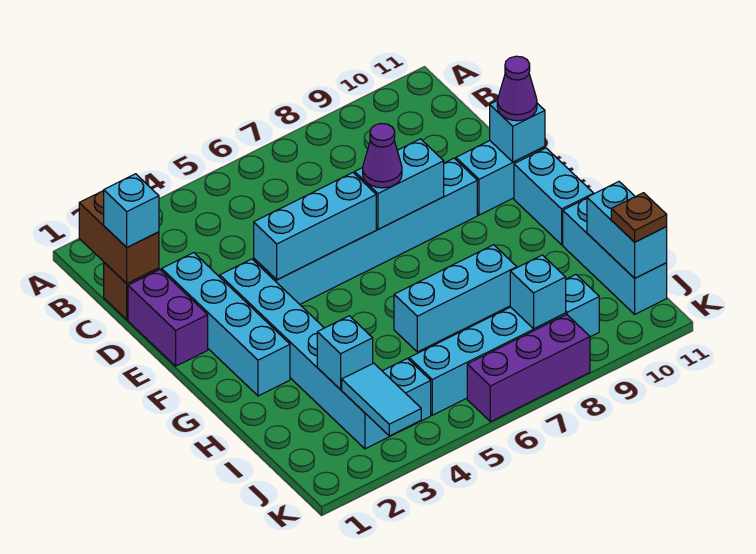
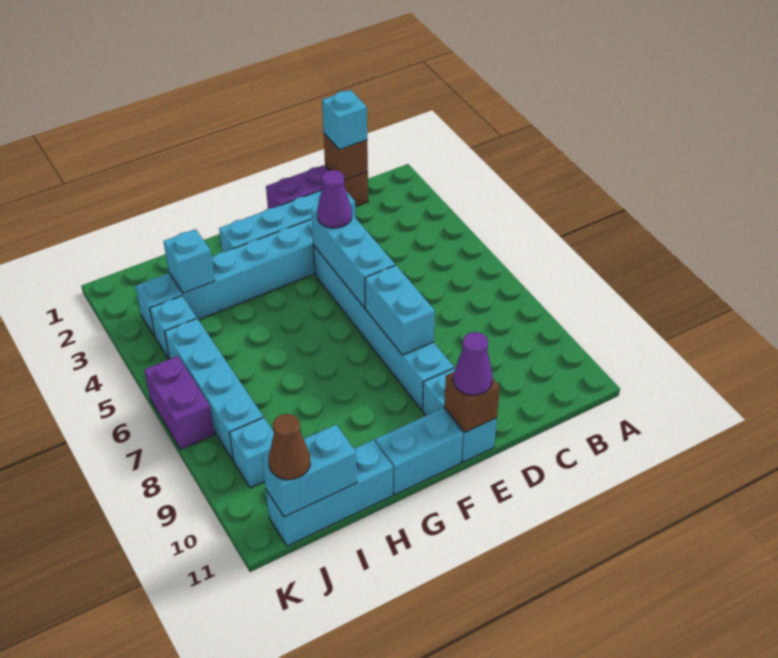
brown brick B1:C1 level 2 -> brown brick C1 level 2
purple cone E7 level 3 -> purple cone E4 level 3
cyan brick E11 level 2 -> brown brick E11 level 2
cyan brick H6:H8 level 1 -> none
cyan tile J3:K3 level 2 -> none
cyan brick J8 level 2 -> none
brown plate J11 level 3 -> brown cone J11 level 3
purple brick K6:K8 level 1 -> purple brick K6:K7 level 1

